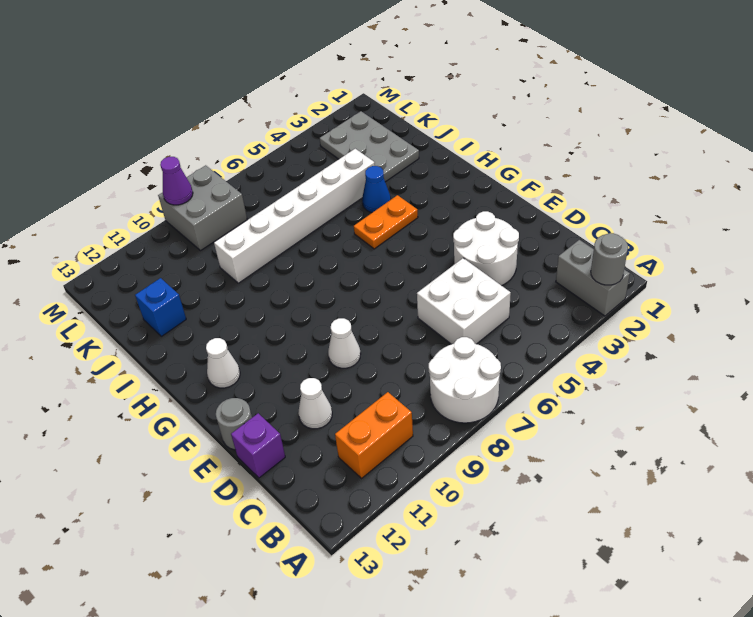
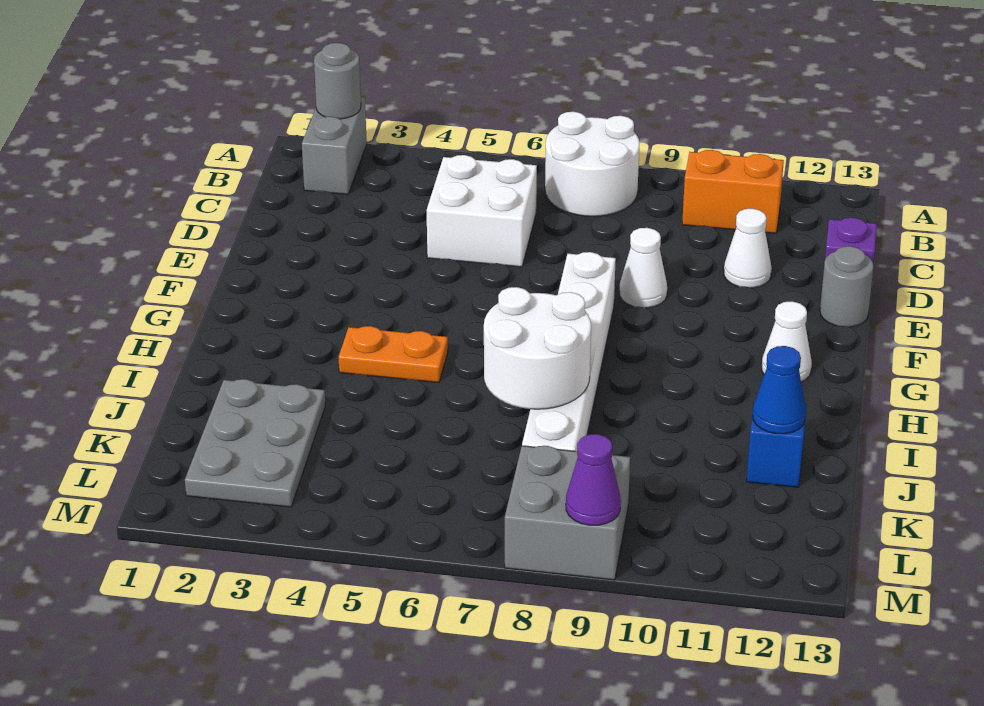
white round brick D3:E4 level 1 -> white round brick I7:J8 level 2
blue cone I4 level 1 -> blue cone J12 level 2
white brick J4:J9 level 1 -> white brick F8:K8 level 1

